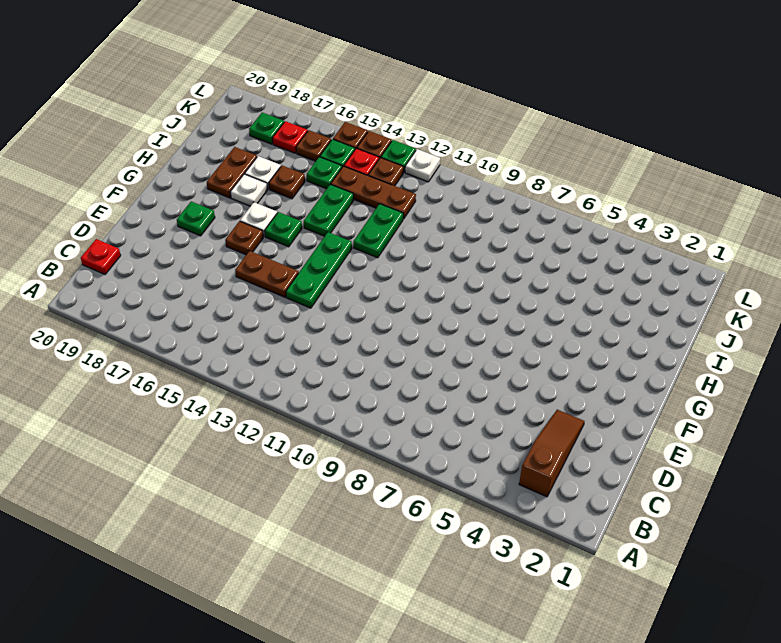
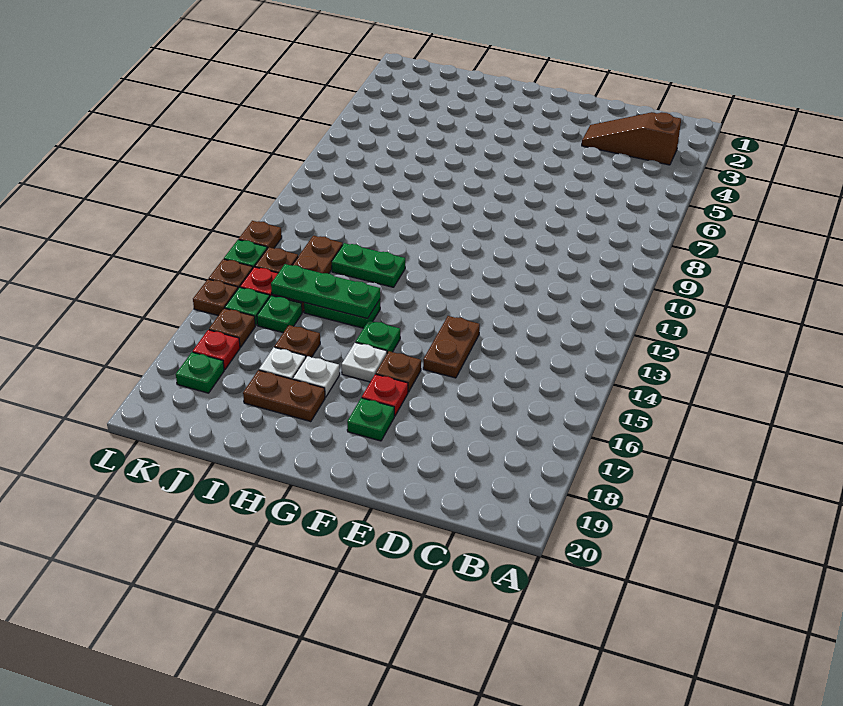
red plate C20 level 1 -> red plate F17 level 1
green plate E13:G13 level 1 -> green plate H14:J14 level 2
white plate L12 level 1 -> brown plate L12 level 1

